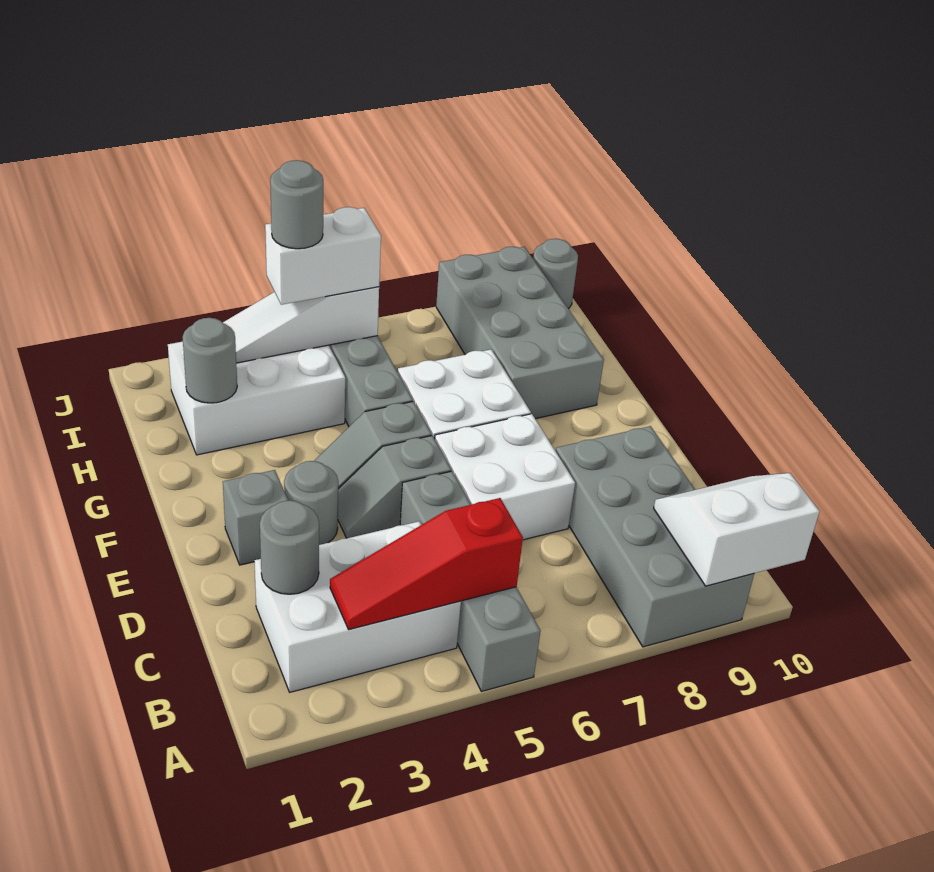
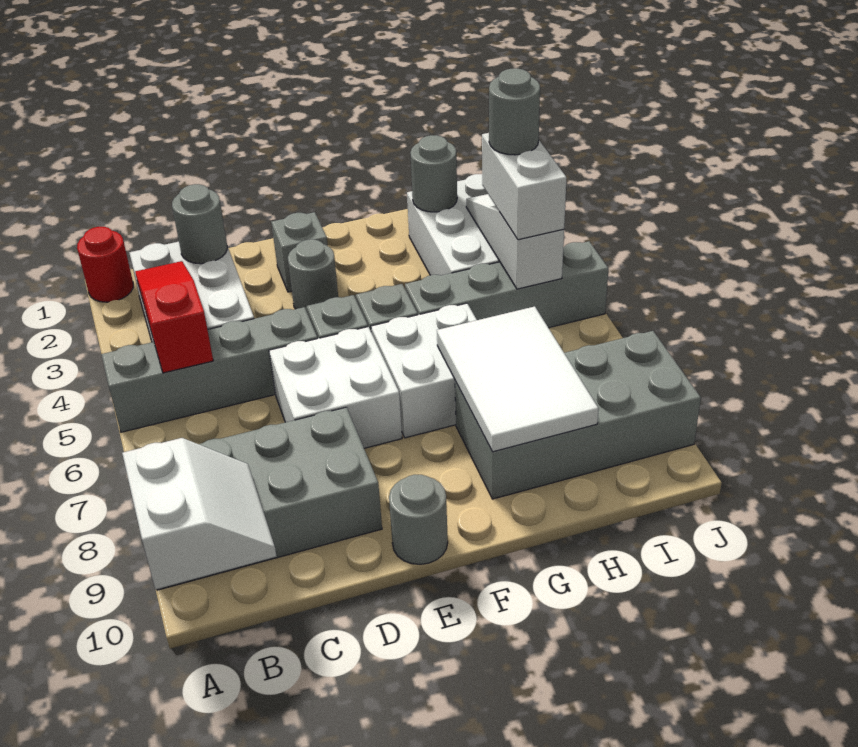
none -> red round brick A1 level 1
none -> white tile G7:H9 level 2
grey round brick J10 level 1 -> grey round brick E10 level 1

